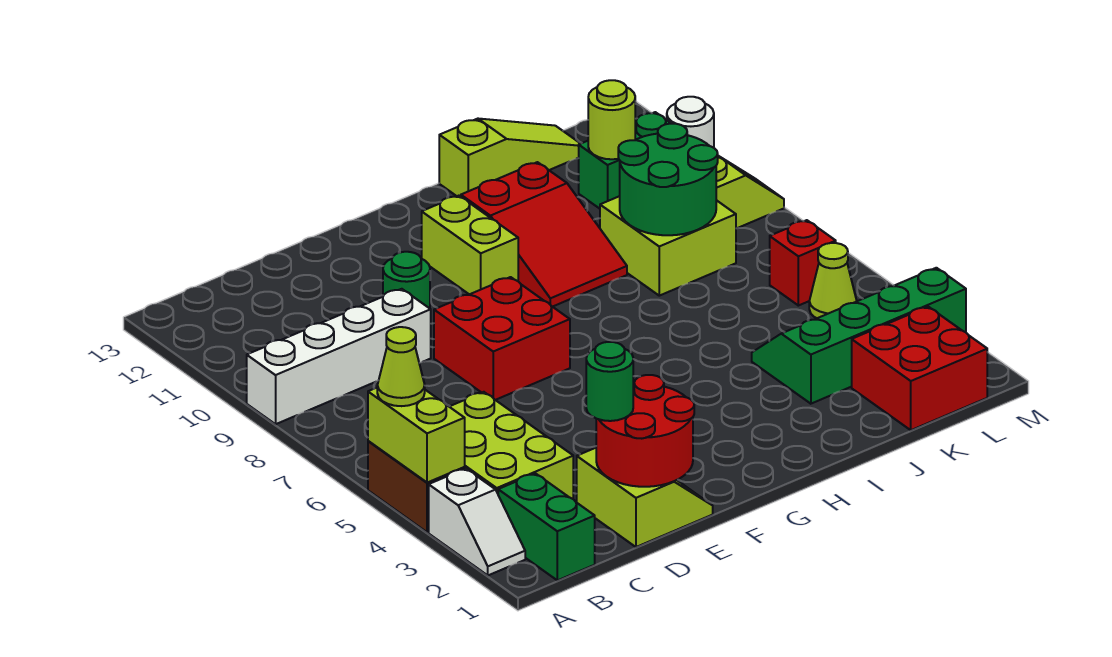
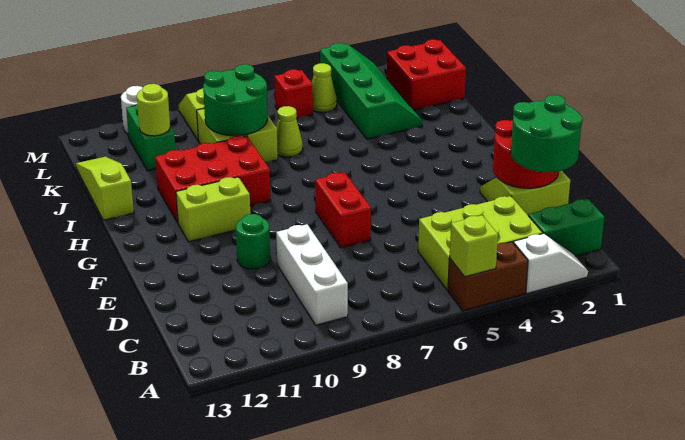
lime brick A4:A5 level 2 -> lime brick A5 level 2
lime cone A5 level 3 -> lime cone J7 level 1
white brick A9:D9 level 1 -> white brick B9:D9 level 1
green round brick D2 level 3 -> green round brick C1:D2 level 3
red brick E7:F8 level 1 -> red brick E7:F7 level 1
red slope H9:I11 level 1 top 11 -> red brick H9:I11 level 1
green slope J3:M4 level 1 top 3 -> green slope J3:M4 level 1 top 4

